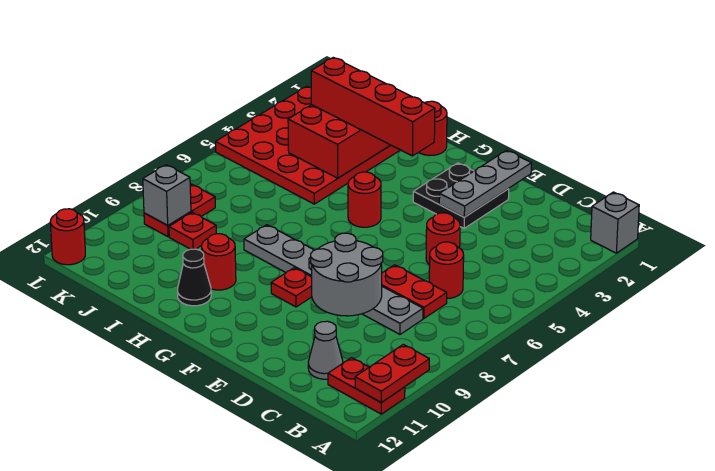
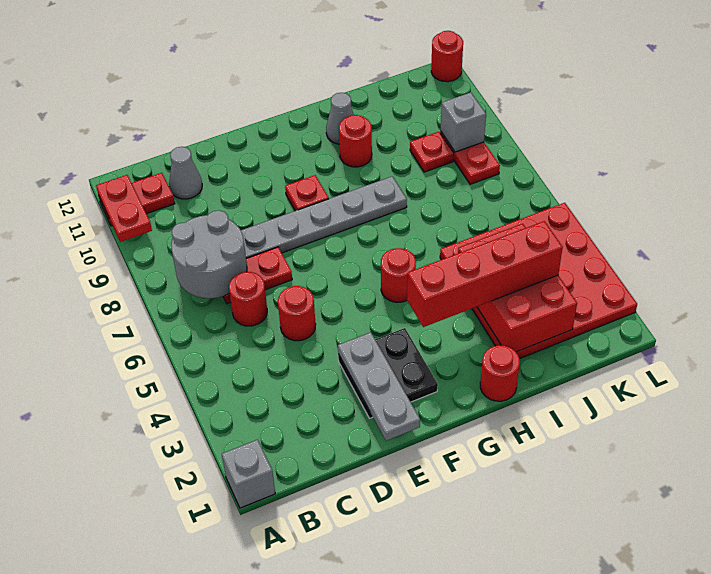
grey round brick D8:E9 level 2 -> grey round brick B7:C8 level 2
black cone H11 level 1 -> grey cone H11 level 1

